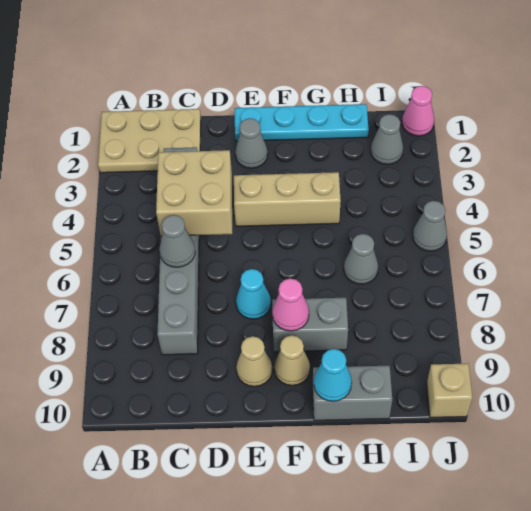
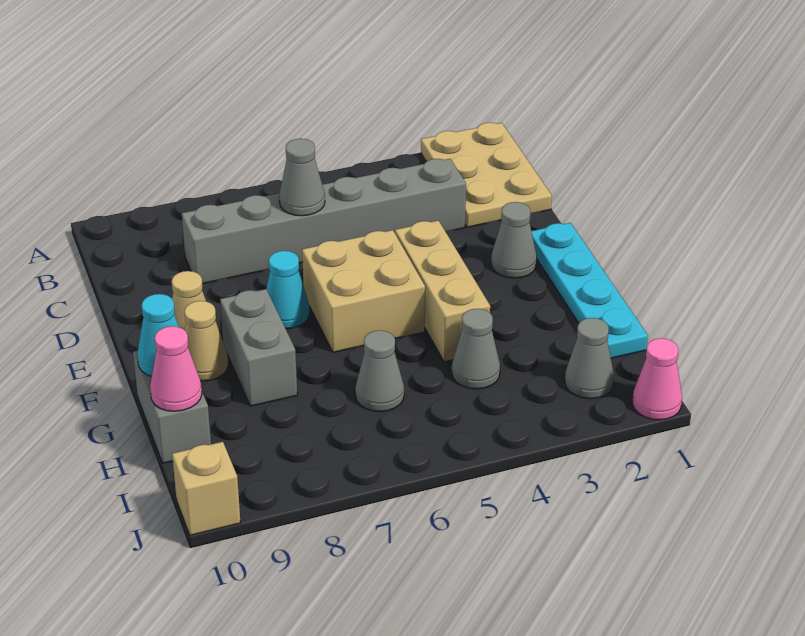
tan brick C4:D5 level 2 -> tan brick E5:F6 level 1
pink cone F8 level 2 -> pink cone H10 level 2
grey cone J5 level 1 -> grey cone H4 level 1

